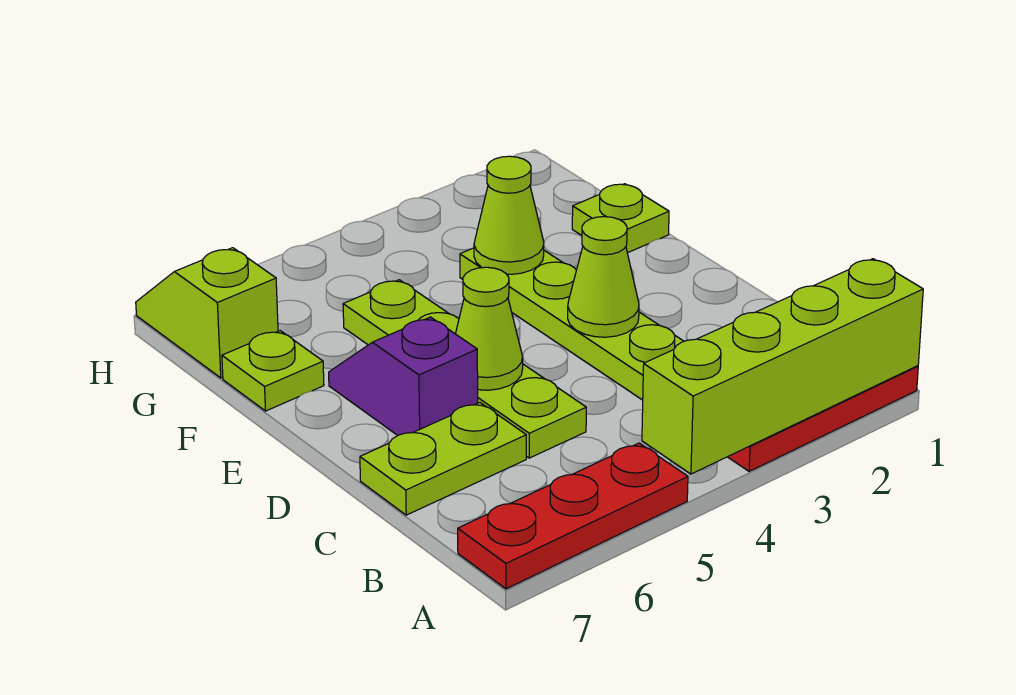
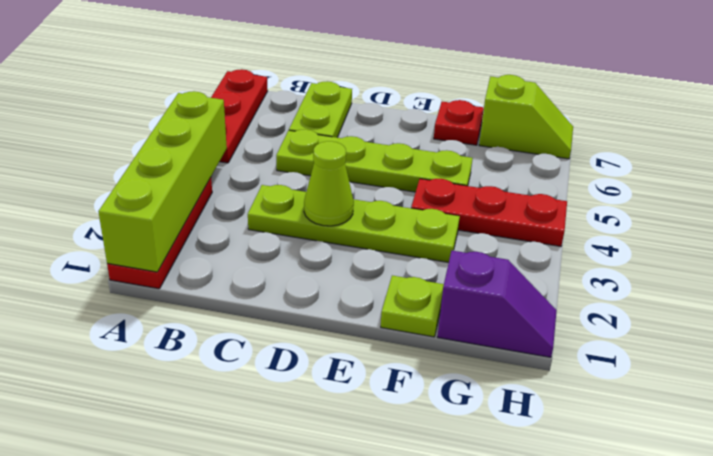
lime cone D5 level 2 -> none
purple slope D6:E6 level 1 top D -> purple slope G1:H1 level 1 top G
lime cone F3 level 2 -> none
none -> red plate F4:H4 level 1
lime plate F7 level 1 -> red plate F7 level 1

